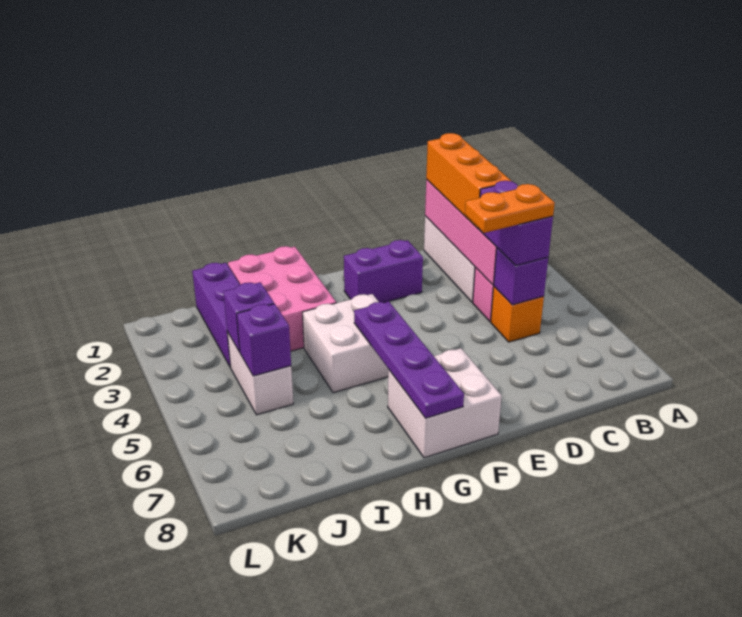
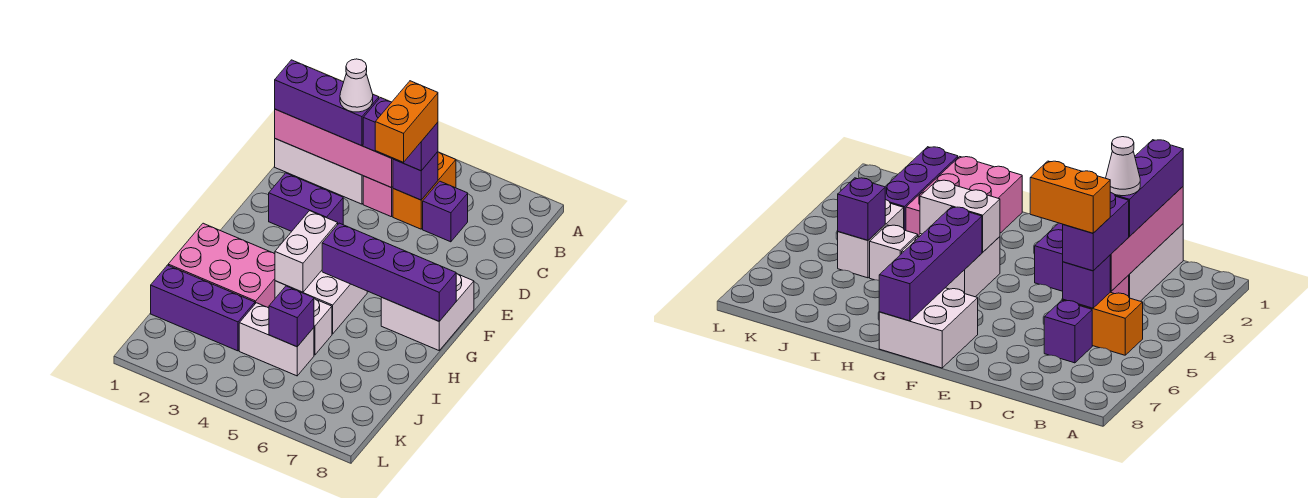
orange brick C1:C3 level 3 -> purple brick C1:C3 level 3
none -> white cone C3 level 4
orange brick C5 level 1 -> orange brick B5:C5 level 1
orange plate C5:D5 level 4 -> orange brick C5:D5 level 4
purple brick E2:F2 level 1 -> purple brick E2:E3 level 1
none -> white brick G4:H4 level 2
purple plate G5:G8 level 2 -> purple brick G5:G8 level 2
none -> white brick I5 level 1
purple brick J4 level 2 -> purple brick C6 level 1

